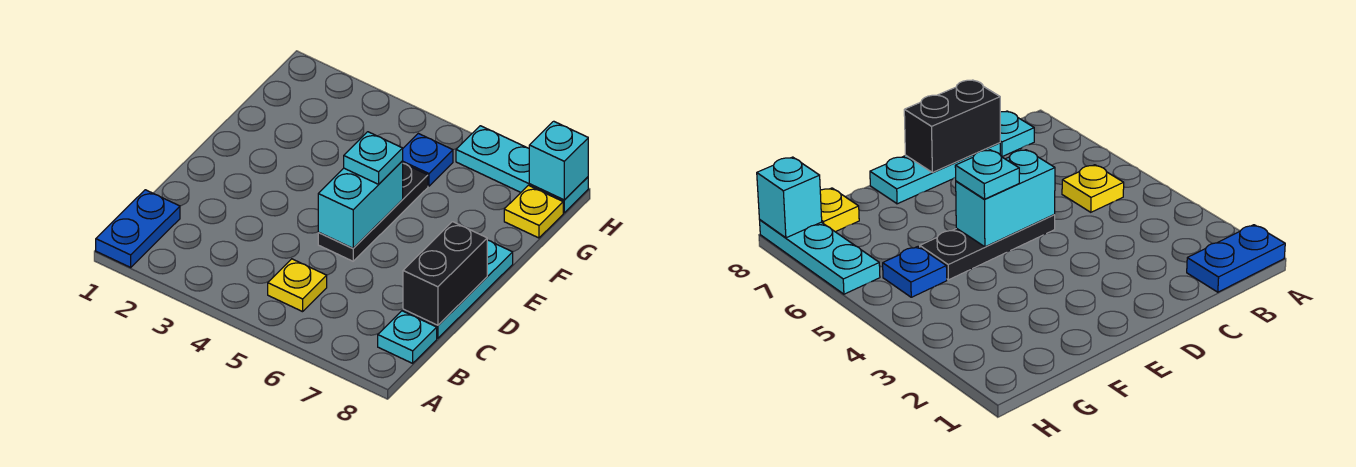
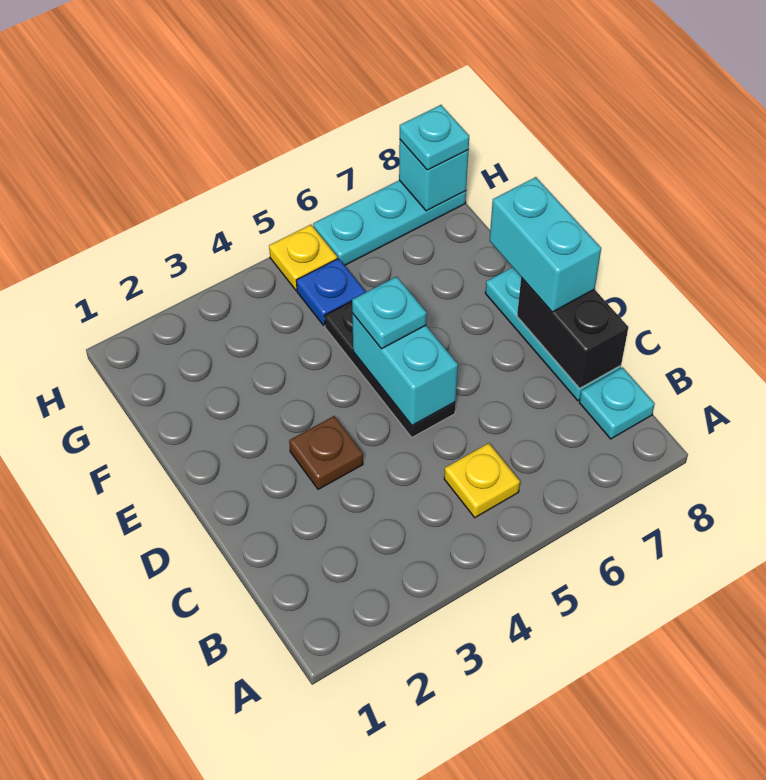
blue plate A1:B1 level 1 -> none
none -> brown plate D3 level 1
none -> cyan brick D8:E8 level 3
yellow plate G8 level 1 -> yellow plate H5 level 1
none -> cyan plate H8 level 3

